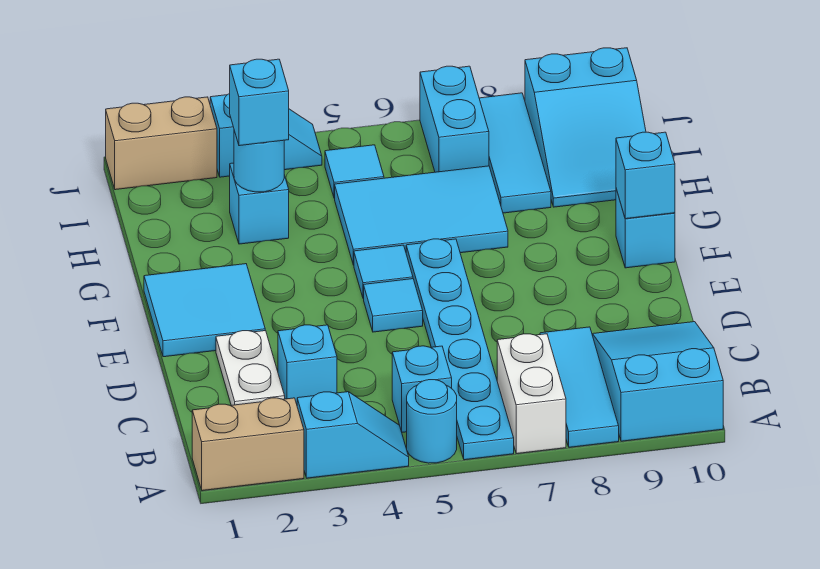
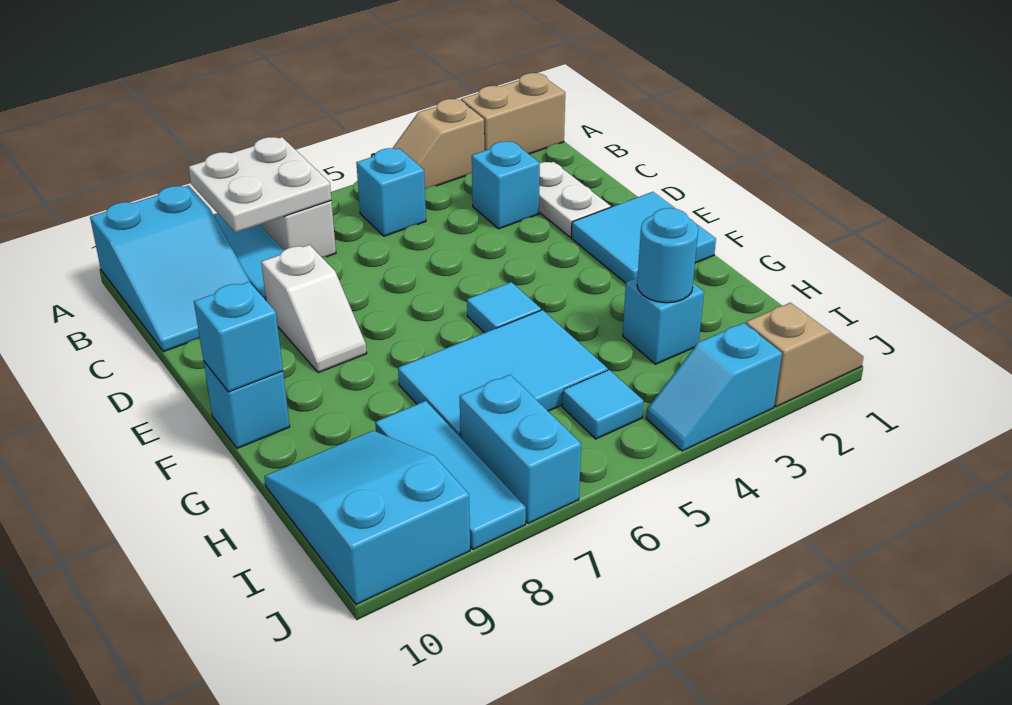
cyan slope A3:A4 level 1 top 3 -> tan slope A3:A4 level 1 top 3
cyan round brick A5 level 1 -> none
cyan plate A6:F6 level 1 -> none
none -> white plate A7:B8 level 2
none -> white slope D8:E8 level 1 top D
cyan tile E5 level 1 -> none
cyan brick H3 level 3 -> none
tan brick J1:J2 level 1 -> tan slope J1:J2 level 1 top 2

